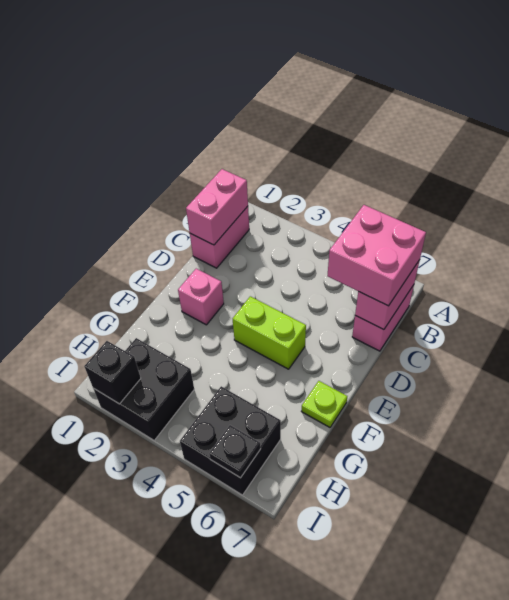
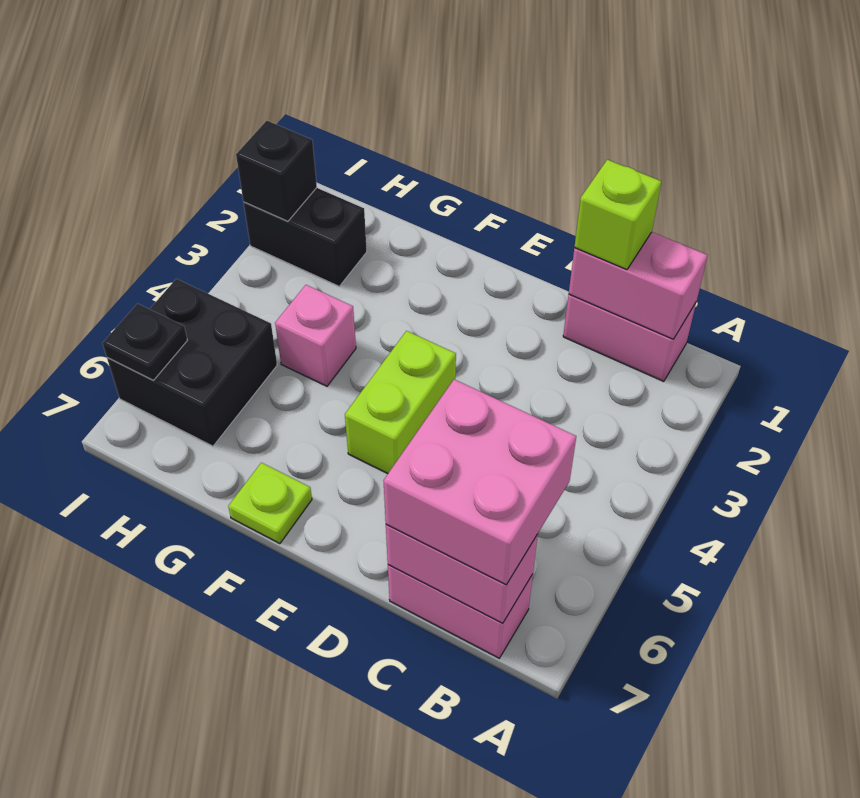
none -> lime brick C1 level 3
pink brick E2 level 1 -> pink brick G4 level 1
black brick H2:I3 level 1 -> black brick H2:I2 level 1

